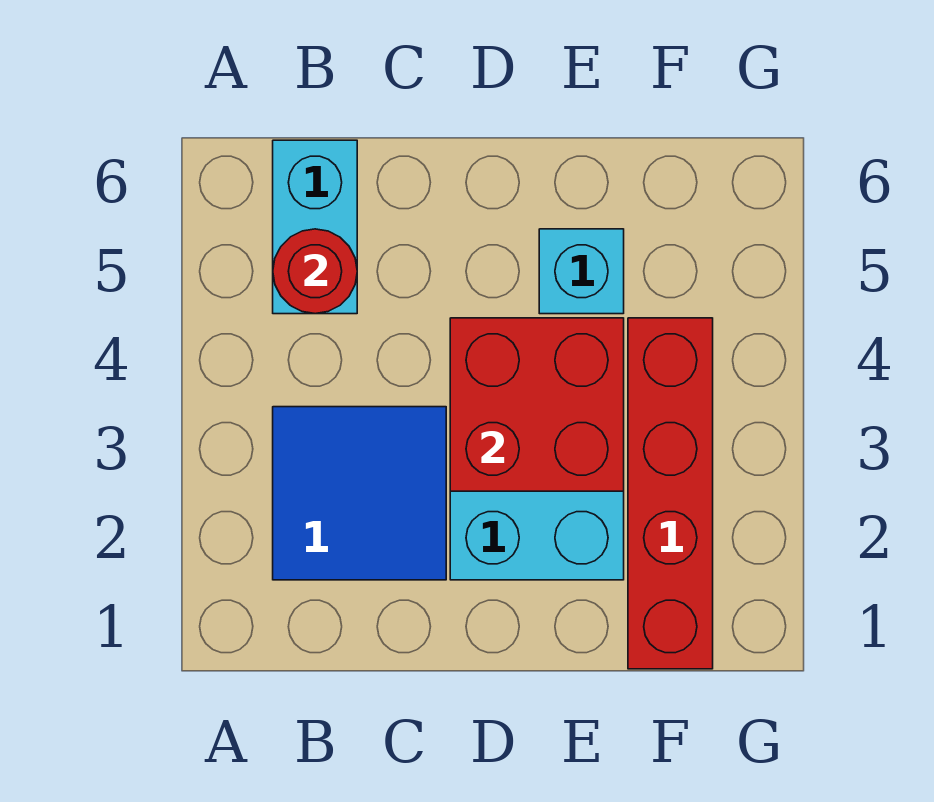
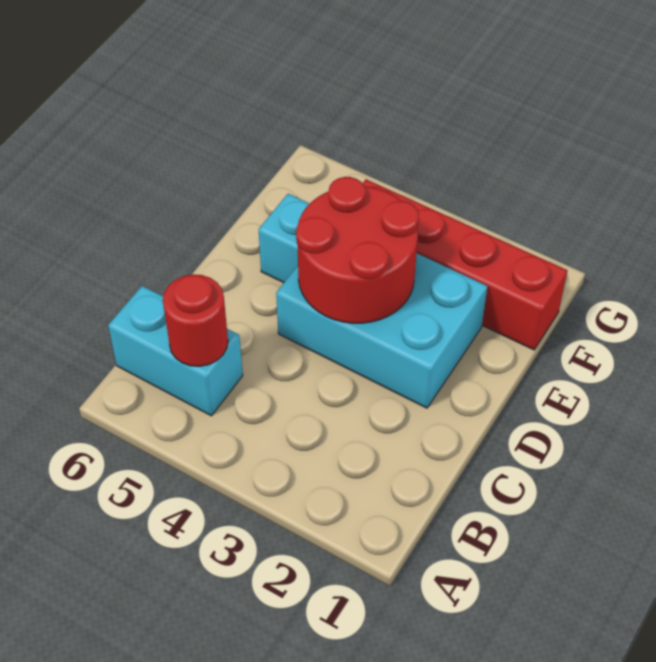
blue tile B2:C3 level 1 -> none
red brick D3:E4 level 2 -> red round brick D3:E4 level 2

